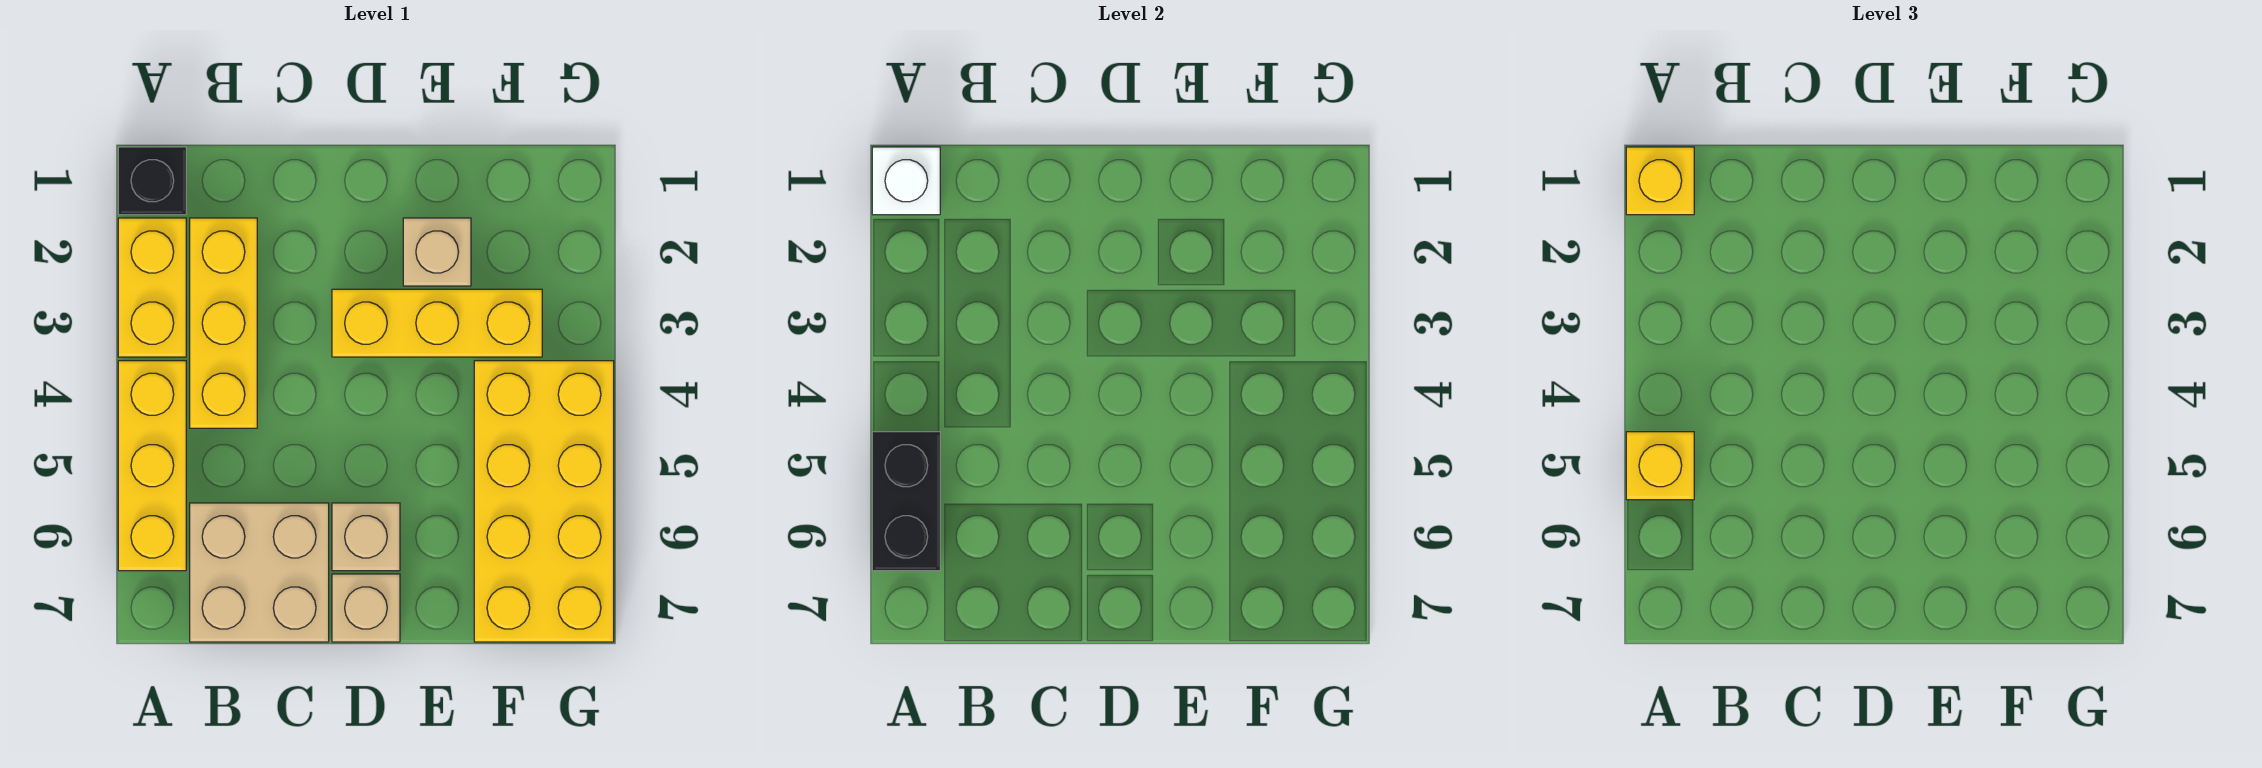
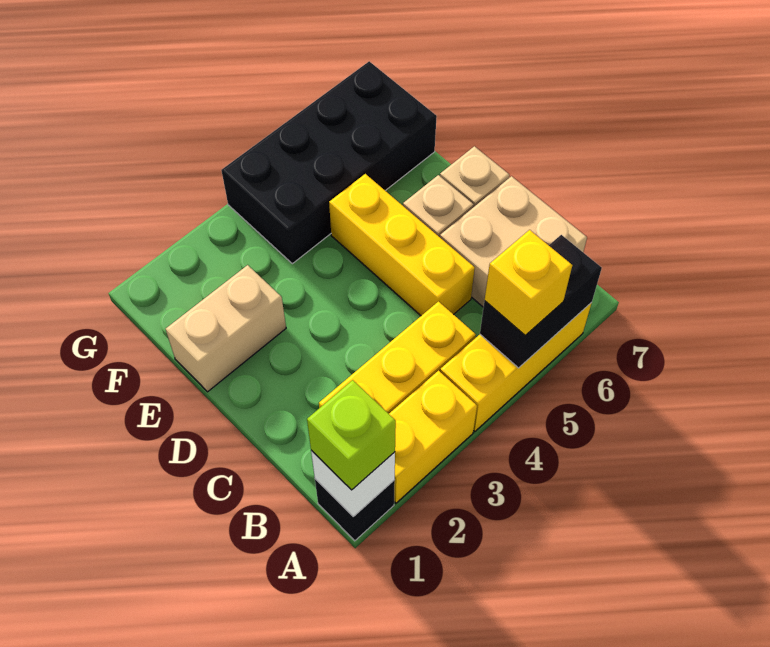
yellow brick A1 level 3 -> lime brick A1 level 3
yellow brick D3:F3 level 1 -> yellow brick C5:E5 level 1
tan brick E2 level 1 -> tan brick E1:E2 level 1
yellow brick F4:G7 level 1 -> black brick F4:G7 level 1

